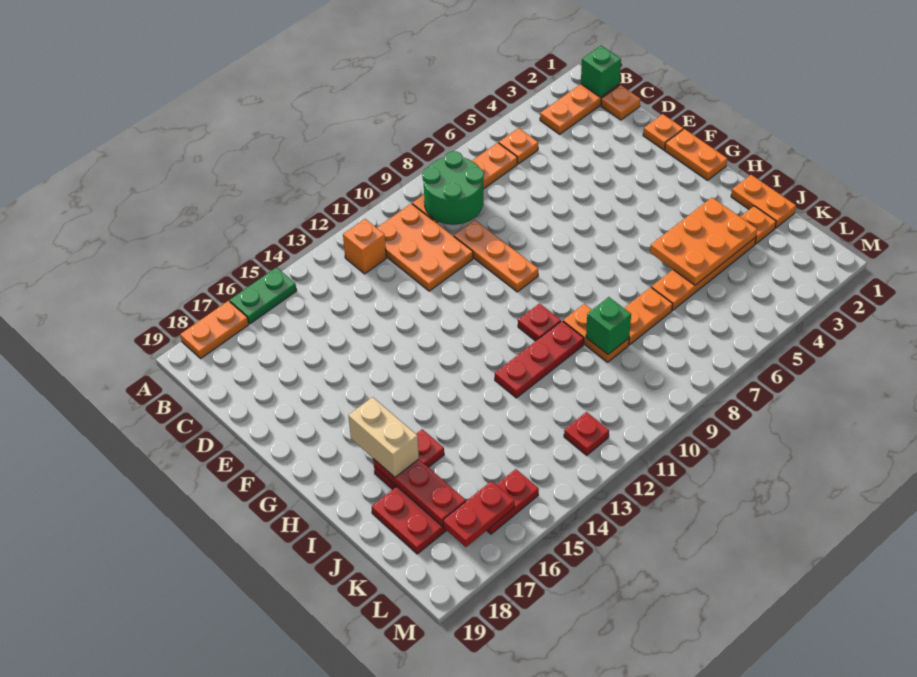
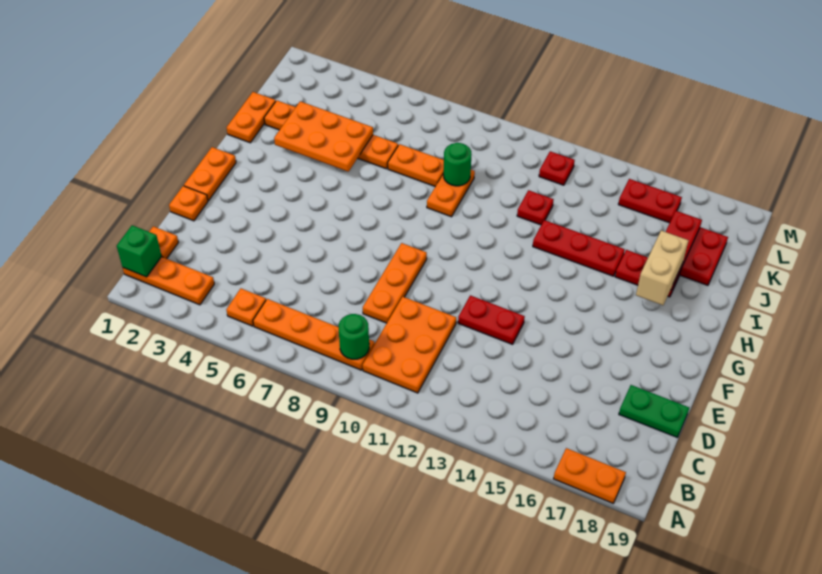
green plate A15:A16 level 1 -> green plate D18:D19 level 1
green round brick B8:C9 level 2 -> green round brick B9 level 2
orange brick B12 level 1 -> none
red plate H10 level 1 -> red plate J12 level 1
red plate I10:I12 level 1 -> red plate I13:I15 level 1
green brick J9 level 2 -> green round brick J9 level 2
red plate L16:L17 level 2 -> red plate E12:E13 level 1

